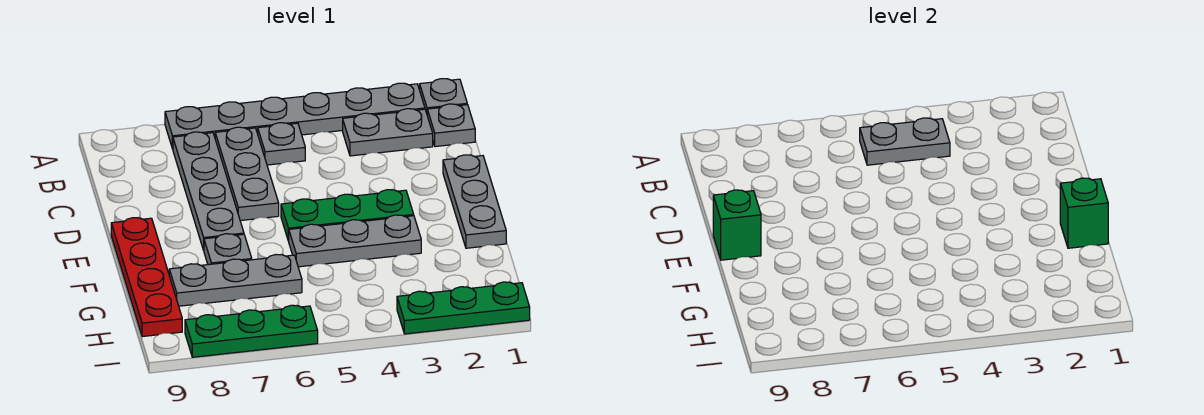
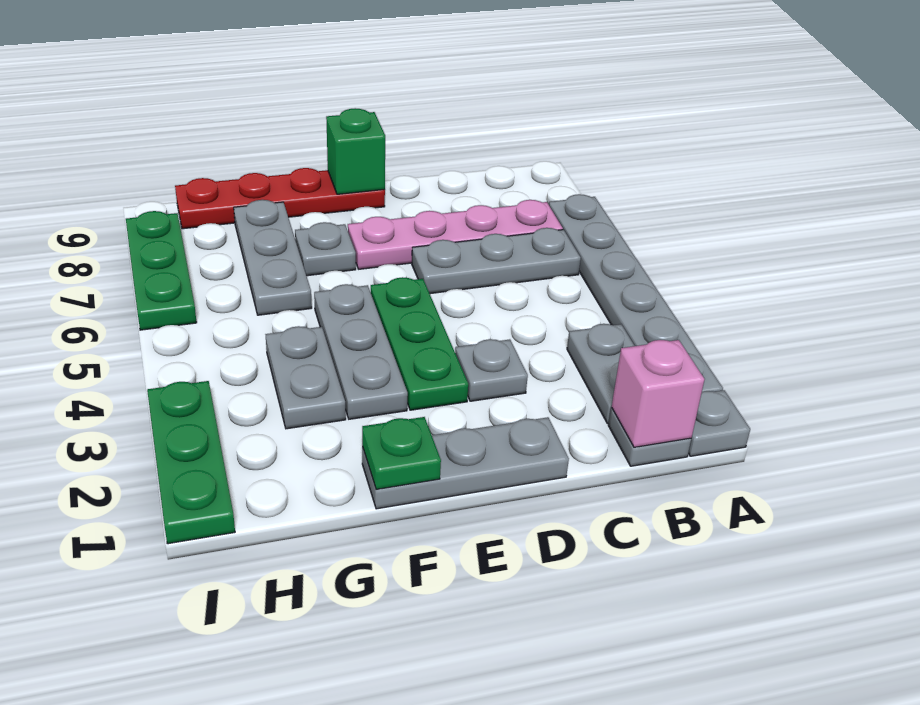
none -> pink brick B1 level 2
grey plate B4:B5 level 2 -> grey plate G3:G4 level 1
grey plate B5 level 1 -> grey plate D3 level 1
grey plate B7:E7 level 1 -> pink plate B7:E7 level 1
green brick F1 level 2 -> green plate F1 level 2

